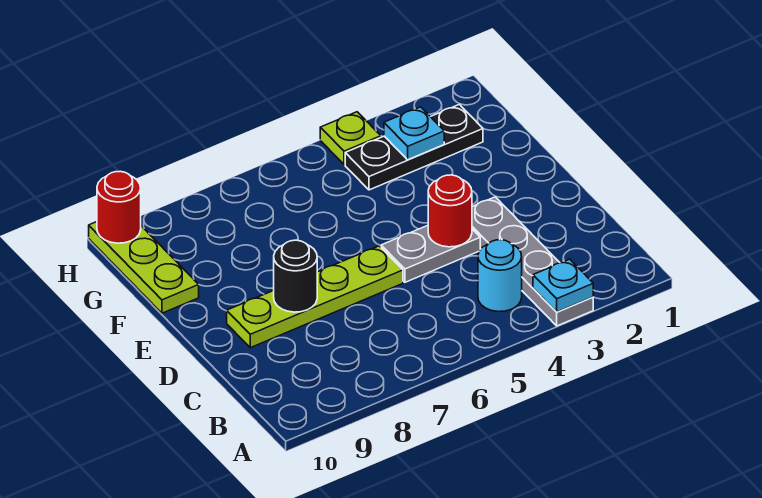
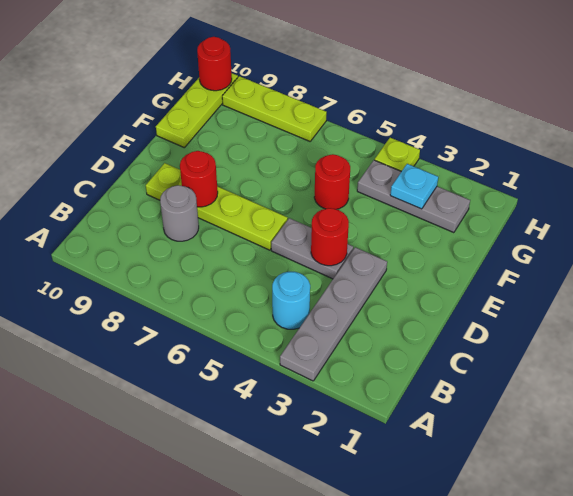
cyan plate A3 level 2 -> none
none -> grey round brick C8 level 1
black round brick D8 level 2 -> red round brick D8 level 2
none -> red round brick F5 level 1
black plate G2:G4 level 1 -> grey plate G2:G4 level 1
none -> lime plate H7:H9 level 1

